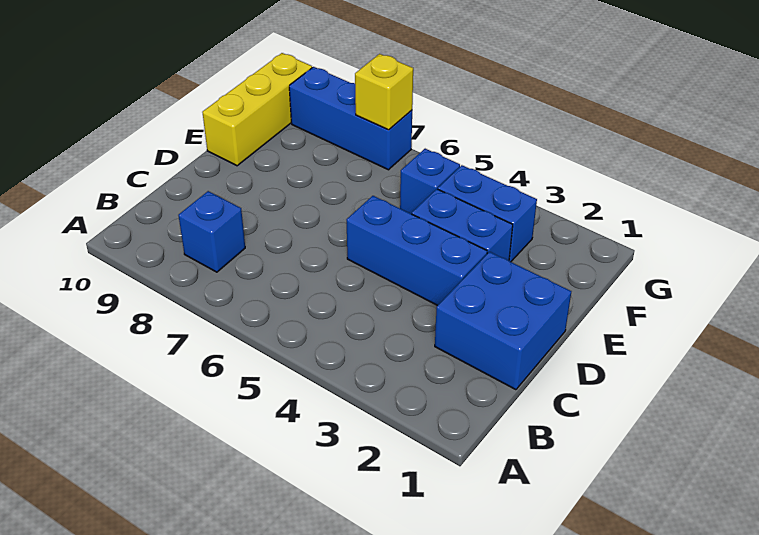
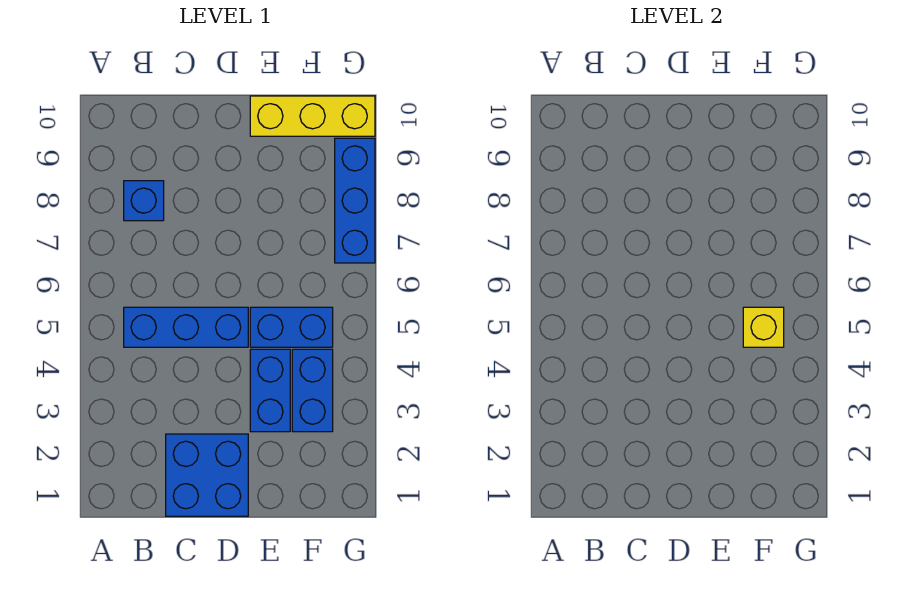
blue brick D3:D5 level 1 -> blue brick B5:D5 level 1
blue brick F5 level 1 -> blue brick E5:F5 level 1
yellow brick G7 level 2 -> yellow brick F5 level 2

